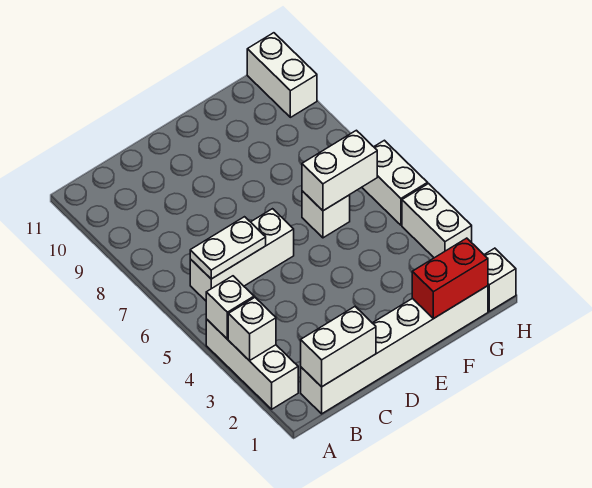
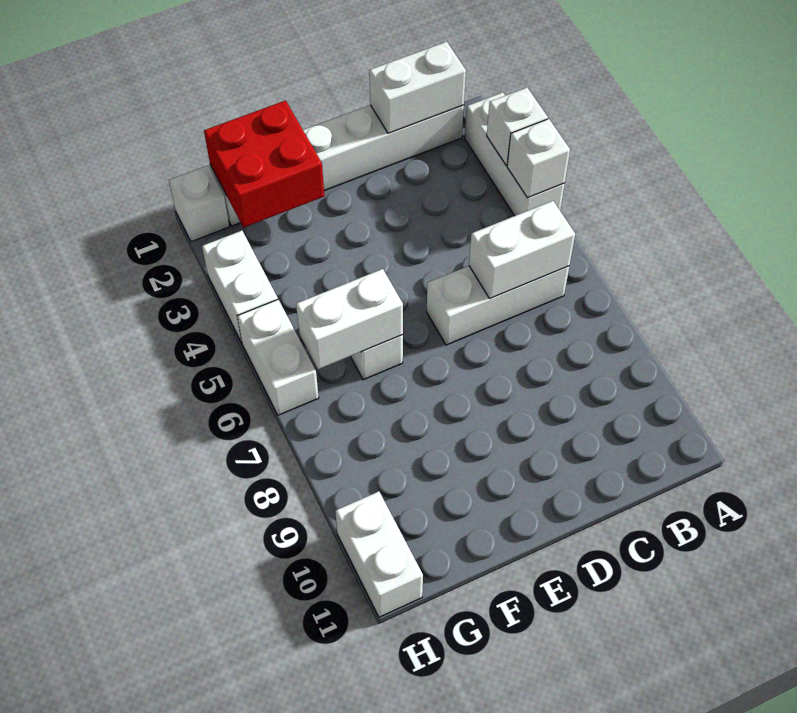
white plate B6:C6 level 2 -> white brick B6:C6 level 2
red brick F1:G1 level 2 -> red brick F1:G2 level 2

